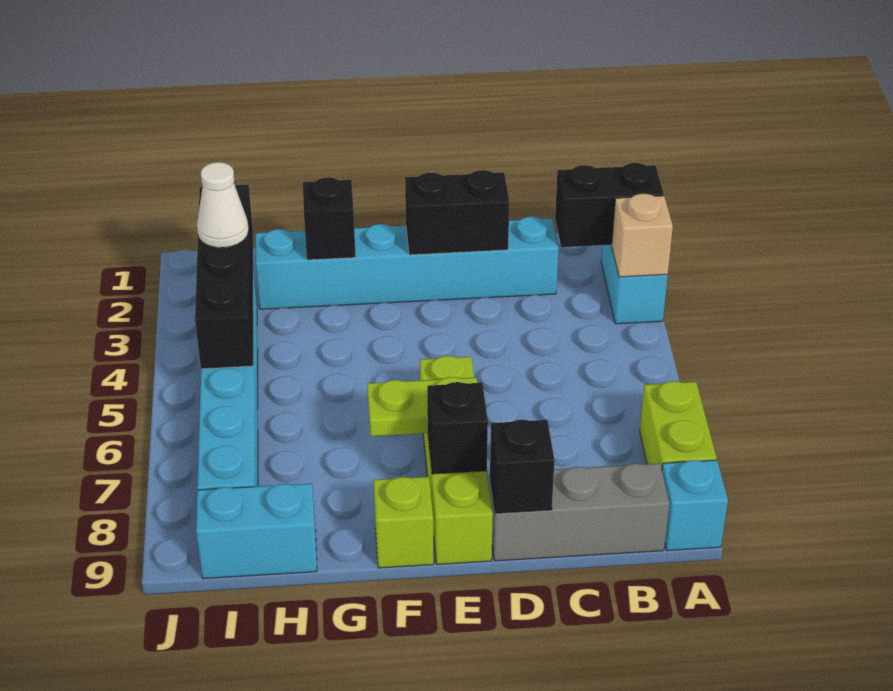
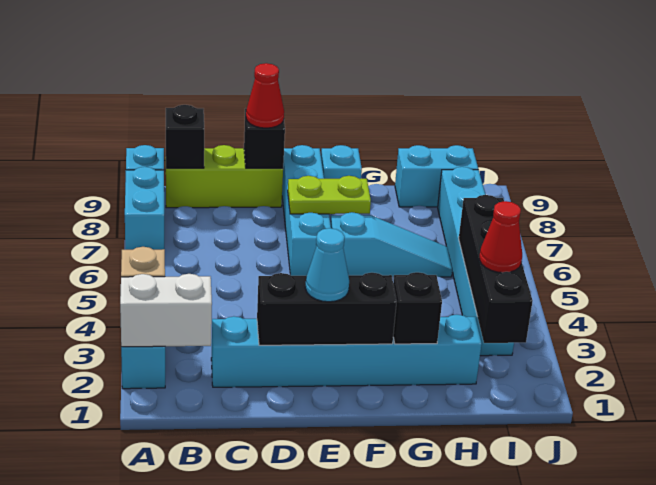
black brick A2:B2 level 2 -> white brick A2:B2 level 2
lime brick A7:A8 level 1 -> cyan brick A7:A8 level 1
grey brick B9:D9 level 1 -> lime brick B9:D9 level 1
black brick D2:E2 level 2 -> black brick D2:F2 level 2
none -> red cone D9 level 3
none -> cyan cone E2 level 3
lime brick E6:E9 level 1 -> cyan brick E6:E9 level 1
black brick E8 level 2 -> black brick B9 level 2
none -> cyan slope F6:H6 level 1 top F
lime brick F9 level 1 -> cyan brick F9 level 1
white cone I3 level 3 -> red cone I3 level 3

